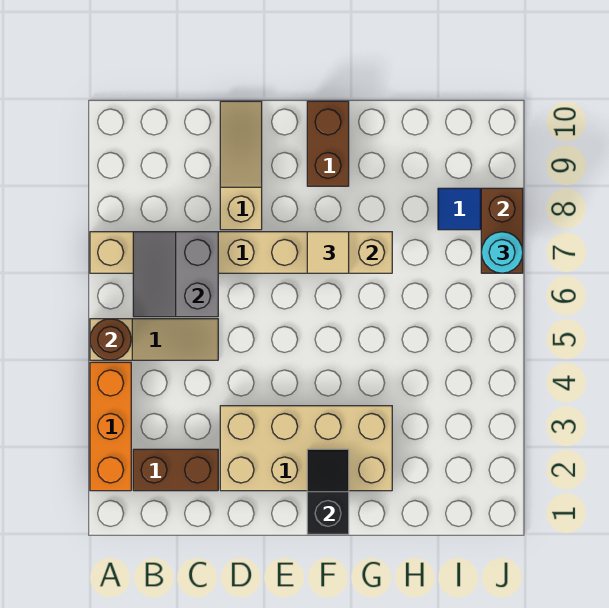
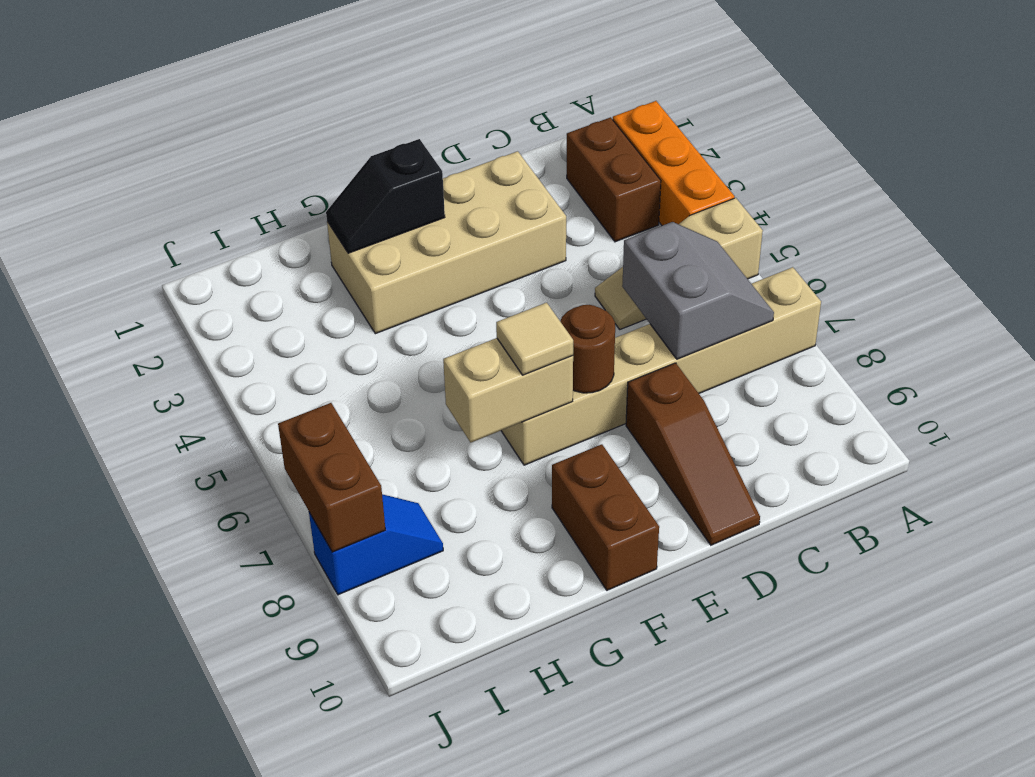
brown round brick A5 level 2 -> brown round brick E7 level 2
brown brick B2:C2 level 1 -> brown brick B2:B3 level 1
tan slope D8:D10 level 1 top 8 -> brown slope D8:D10 level 1 top 8
black slope F1:F2 level 2 top 1 -> black slope F2:G2 level 2 top F
cyan round brick J7 level 3 -> none

